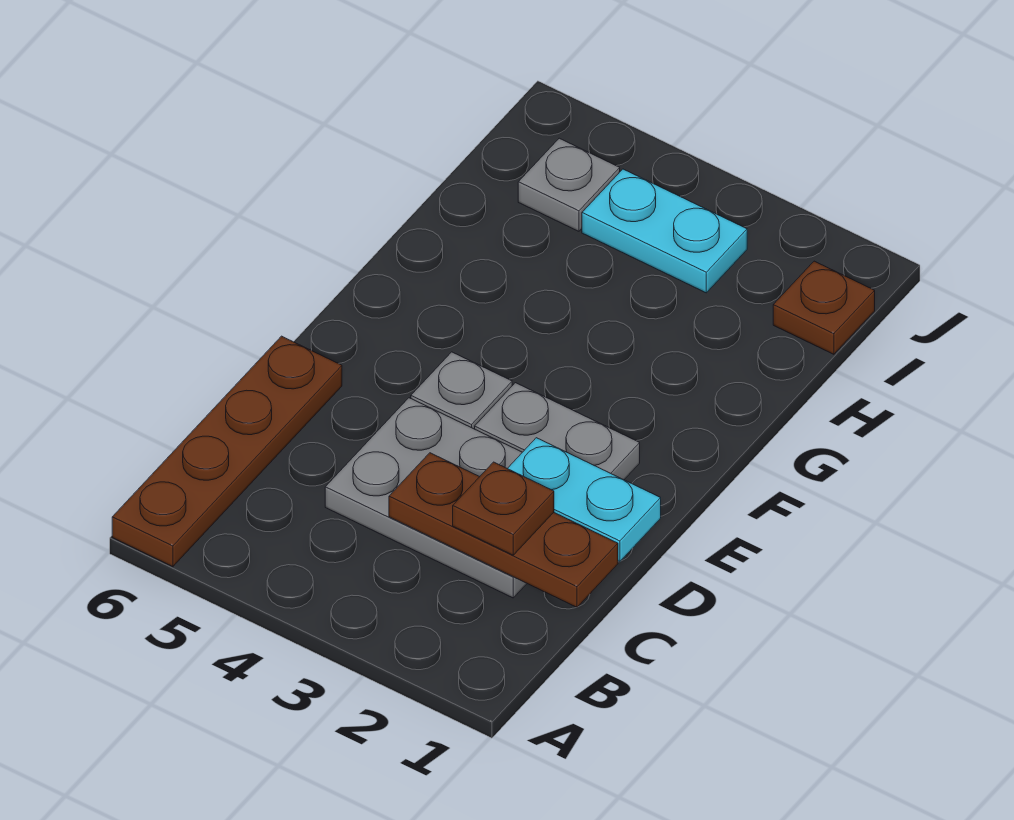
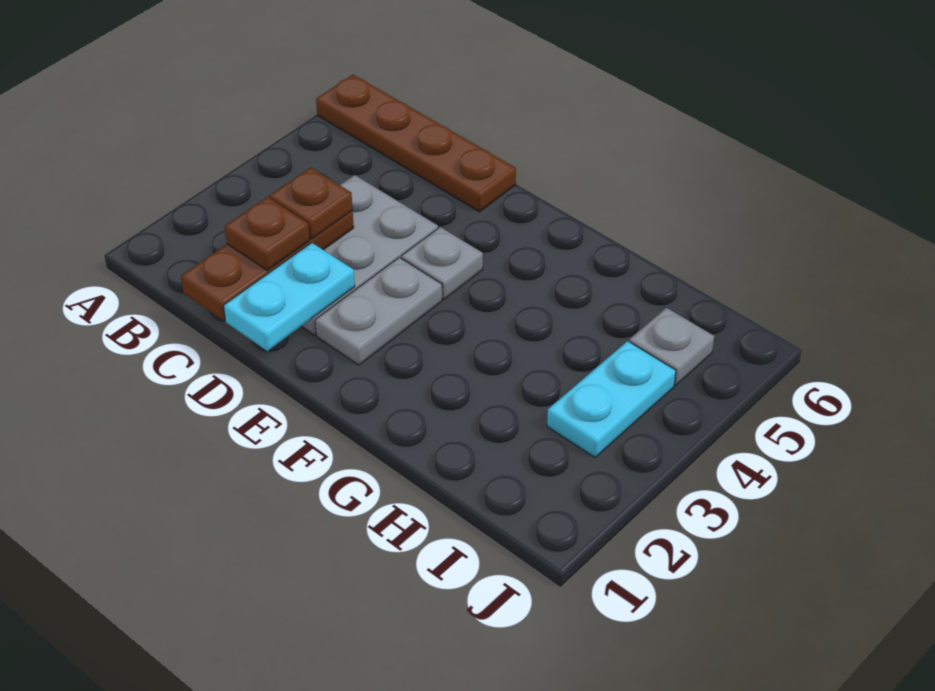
brown plate I1 level 1 -> brown plate C3 level 3

